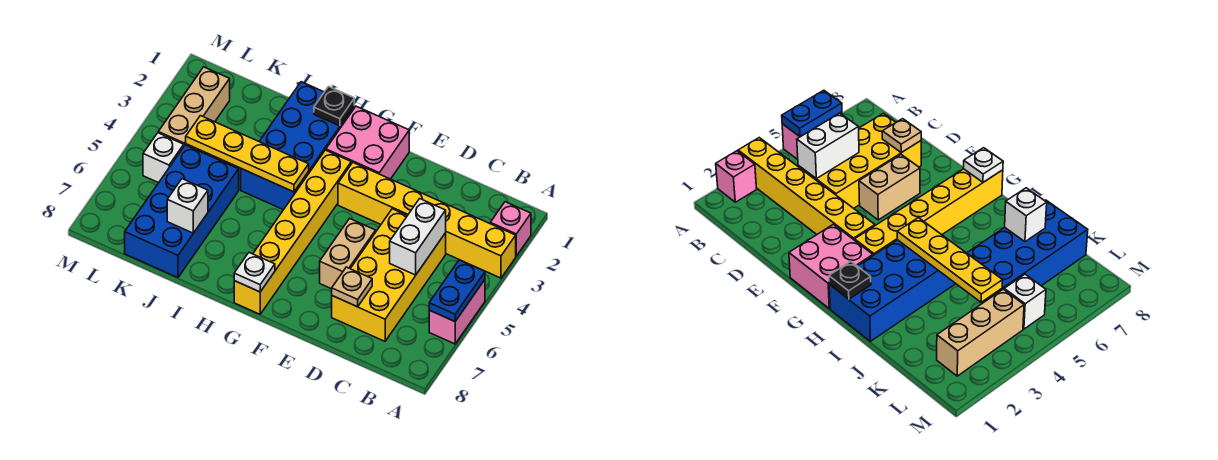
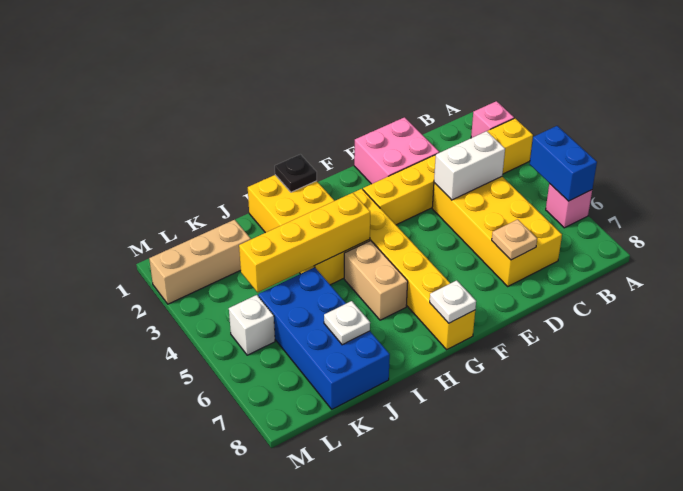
pink brick A5:A6 level 1 -> pink brick A6 level 1
blue plate A5:A6 level 2 -> blue brick A5:A6 level 2
white brick C4:C5 level 2 -> white brick C4:D4 level 2
tan brick E5:E6 level 1 -> tan brick H5:H6 level 1
pink brick F1:G2 level 1 -> pink brick D1:E2 level 1
blue brick H1:I4 level 1 -> yellow brick H1:I4 level 1
yellow plate H4:K4 level 2 -> yellow brick H4:K4 level 2
white brick J7 level 2 -> white plate J7 level 2
tan brick L2:L4 level 1 -> tan brick K2:M2 level 1

